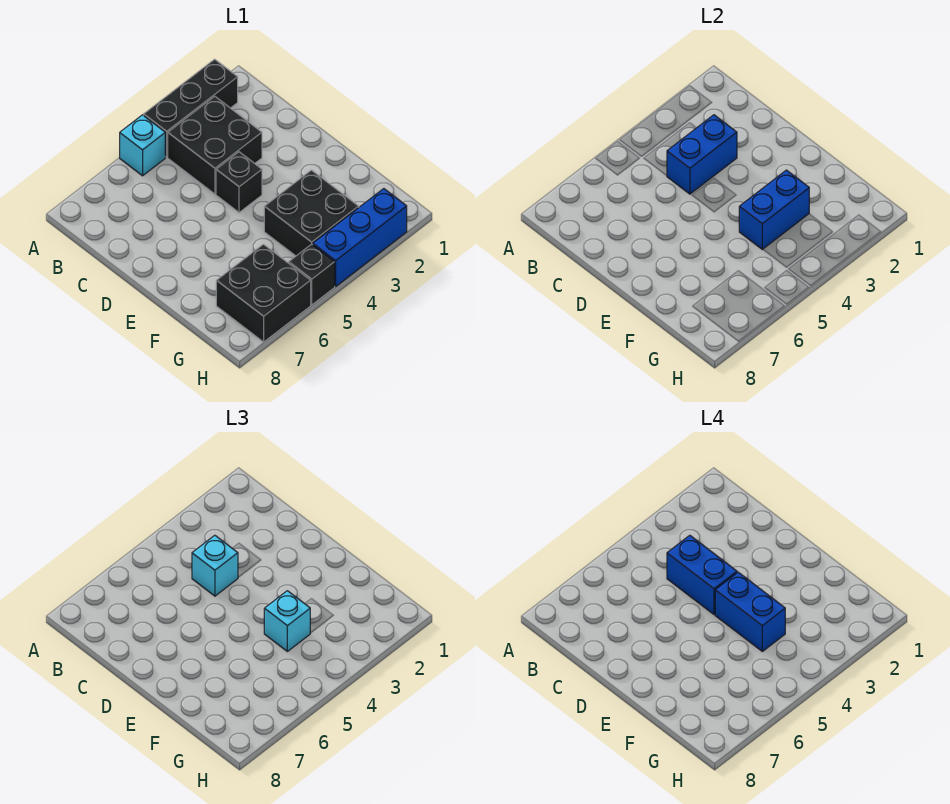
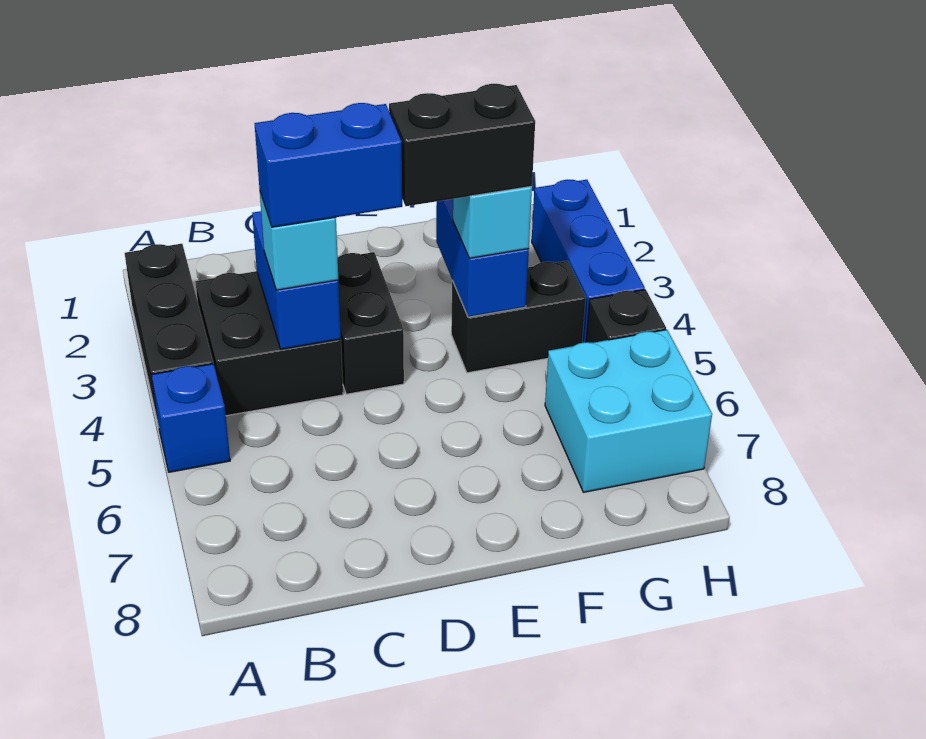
cyan brick A5 level 1 -> blue brick A5 level 1
black brick D4 level 1 -> black brick D3:D4 level 1
blue brick E4:F4 level 4 -> black brick E4:F4 level 4
black brick F3:G4 level 1 -> black brick F4:G4 level 1
black brick G6:H7 level 1 -> cyan brick G6:H7 level 1

